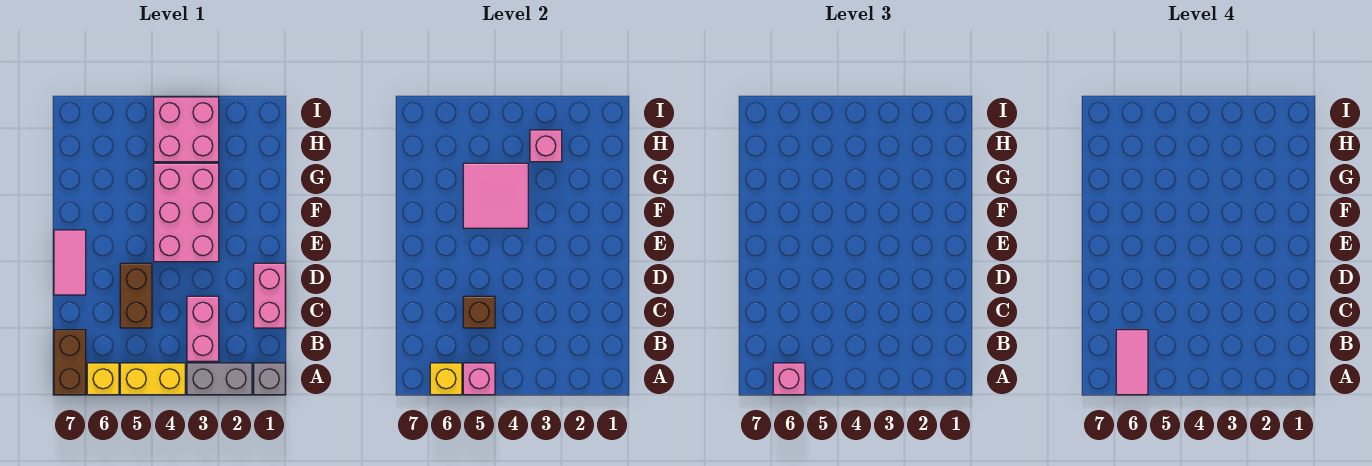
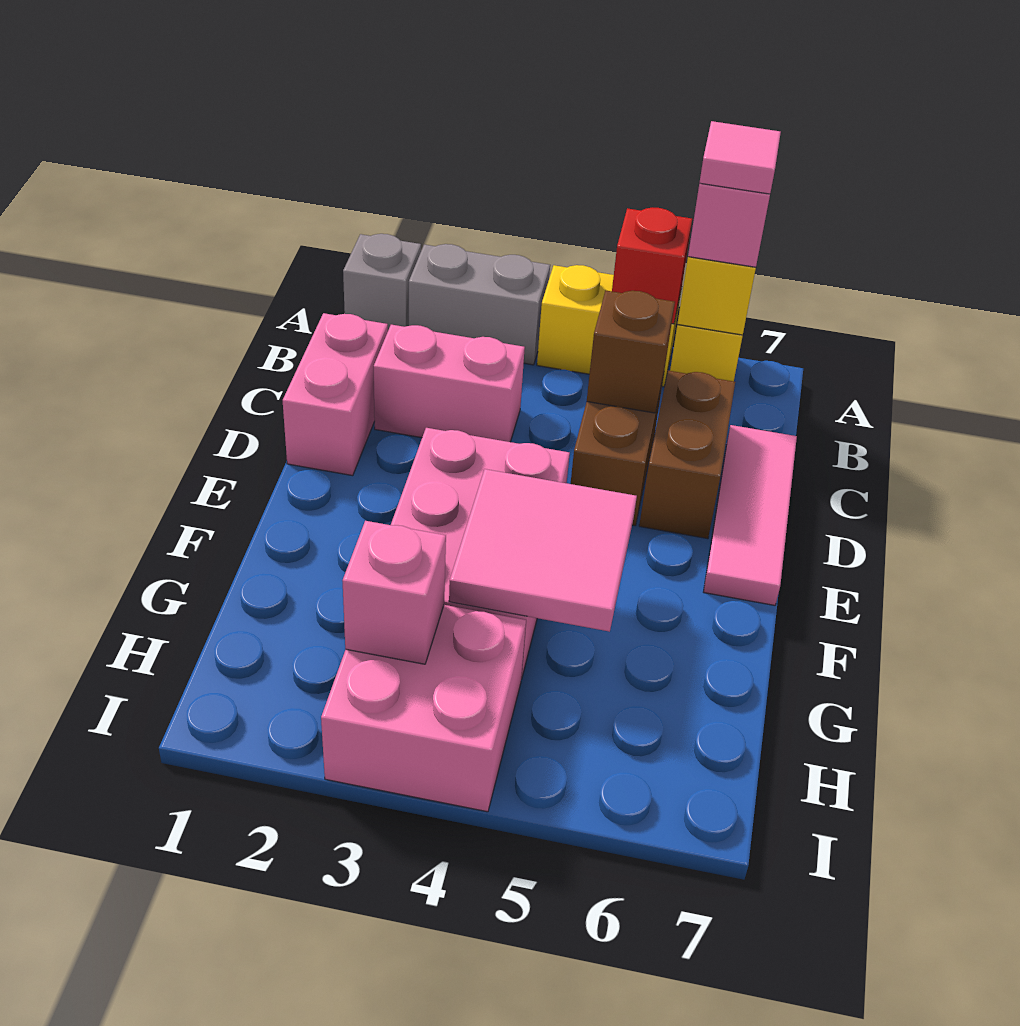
pink brick A5 level 2 -> red brick A5 level 2
pink tile A6:B6 level 4 -> pink tile A6 level 4
brown brick A7:B7 level 1 -> brown brick C6:D6 level 1
pink brick B3:C3 level 1 -> pink brick C2:C3 level 1
pink tile D7:E7 level 1 -> pink tile C7:E7 level 1

